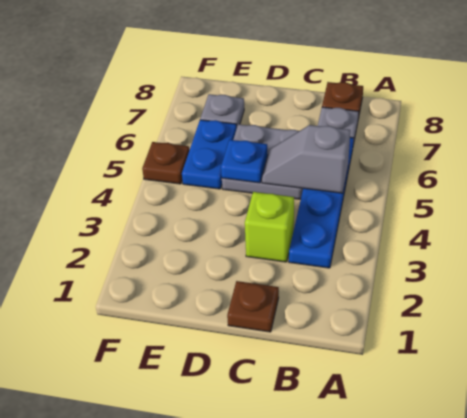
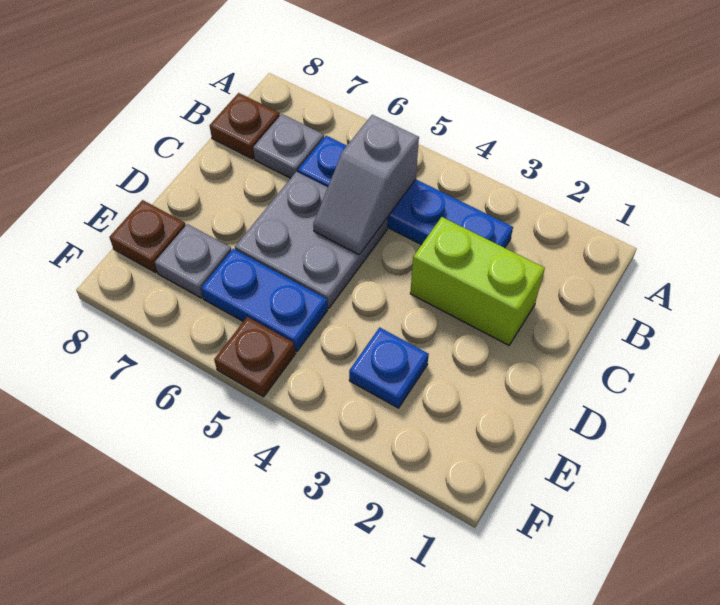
brown plate C1 level 1 -> brown plate E8 level 1
lime brick C3 level 1 -> lime brick C2:C3 level 1
blue plate D5 level 2 -> blue plate E3 level 1

